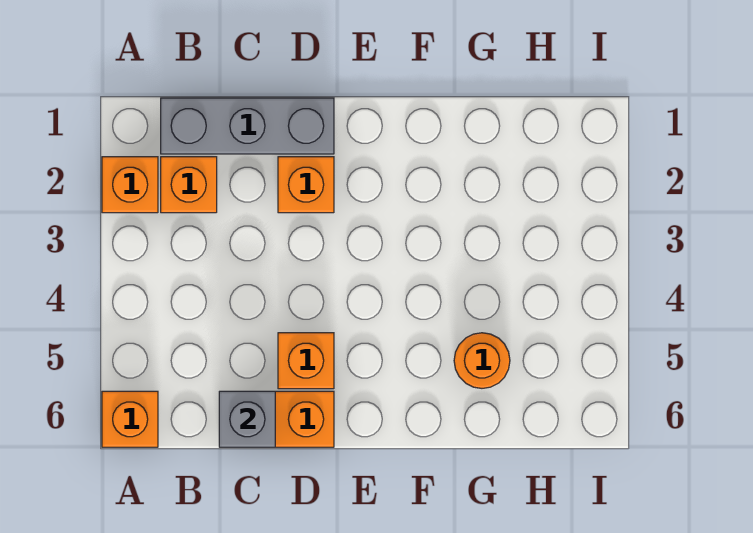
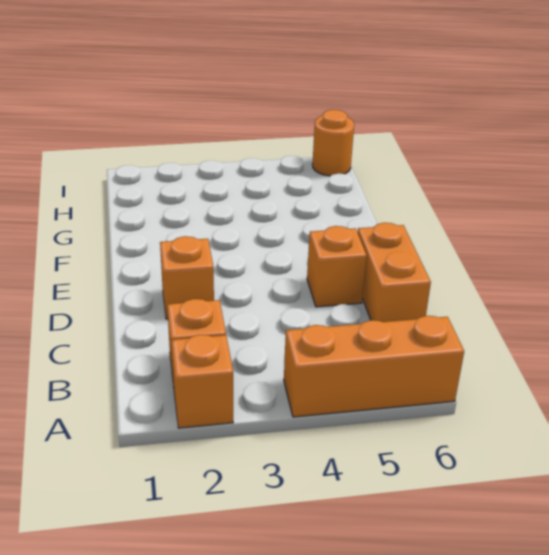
orange brick A6 level 1 -> orange brick A4:A6 level 1
grey brick B1:D1 level 1 -> none
grey brick C6 level 2 -> none
orange round brick G5 level 1 -> orange round brick I6 level 1

